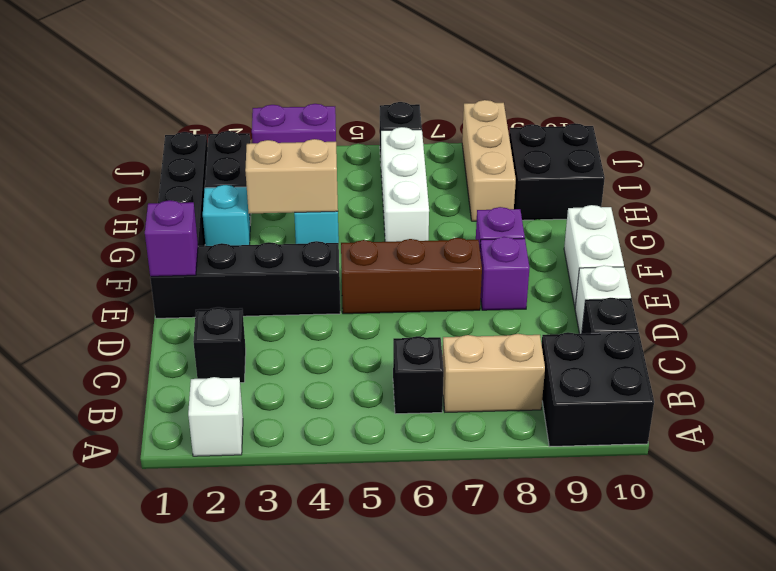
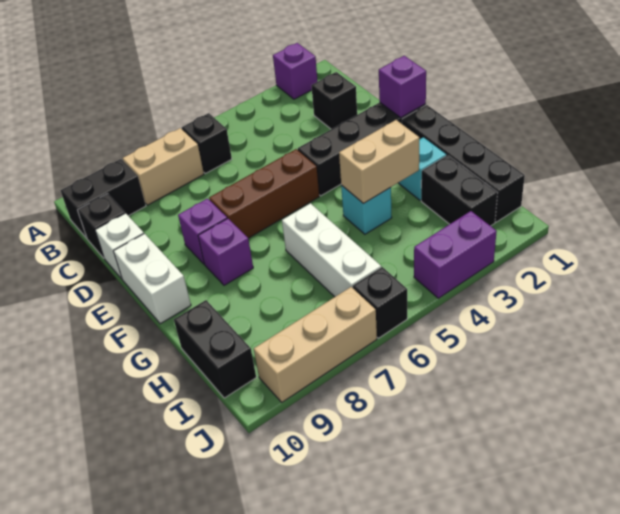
white brick A2 level 1 -> purple brick A2 level 1
black brick A9:B10 level 1 -> black brick B9:B10 level 1
tan brick H8:J8 level 1 -> tan brick J7:J9 level 1
black brick H9:I10 level 1 -> black brick H10:I10 level 1

